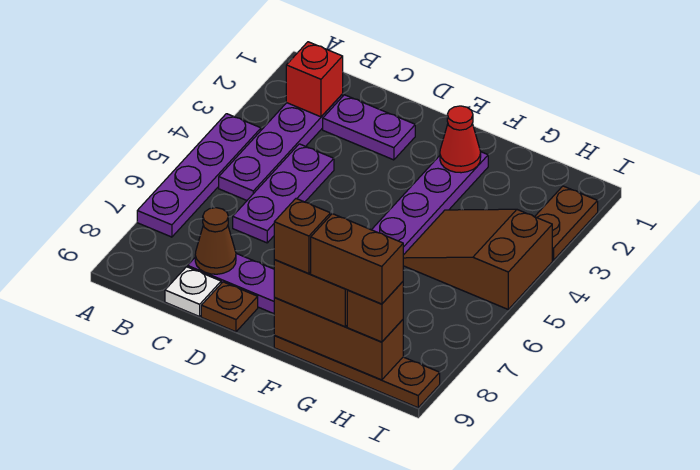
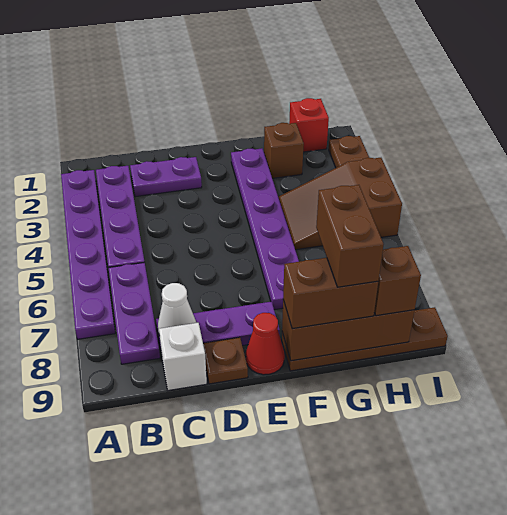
purple plate A4:A7 level 1 -> purple plate A2:A7 level 1
red brick B2 level 2 -> red brick H1 level 1
purple plate C4:C6 level 1 -> purple plate B6:B8 level 1
brown cone C8 level 2 -> white cone C8 level 2
white plate C9 level 1 -> white brick C9 level 1
red cone F2 level 2 -> red cone E9 level 1
brown brick F9 level 4 -> brown brick G2 level 1
brown brick G9:H9 level 4 -> brown brick G8:G9 level 4

